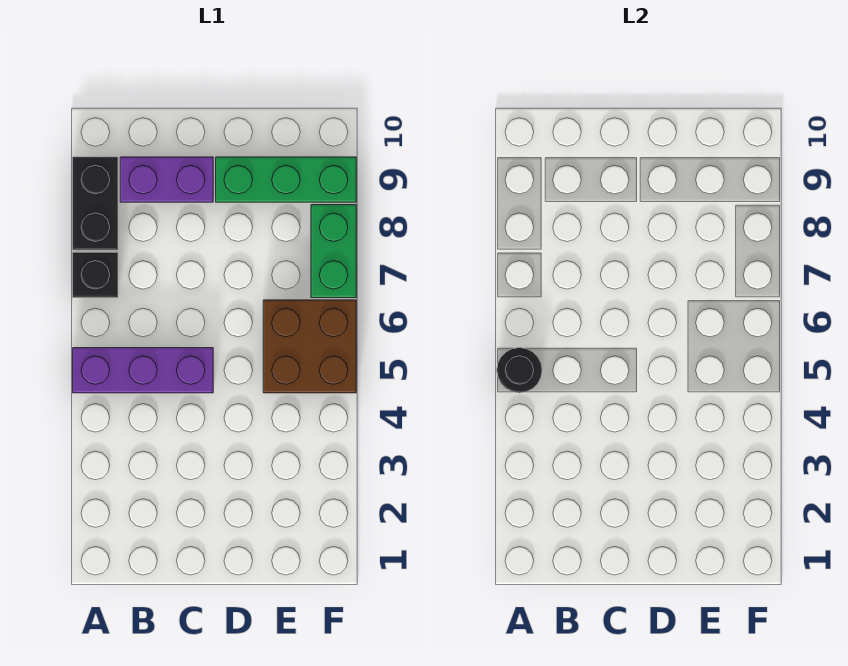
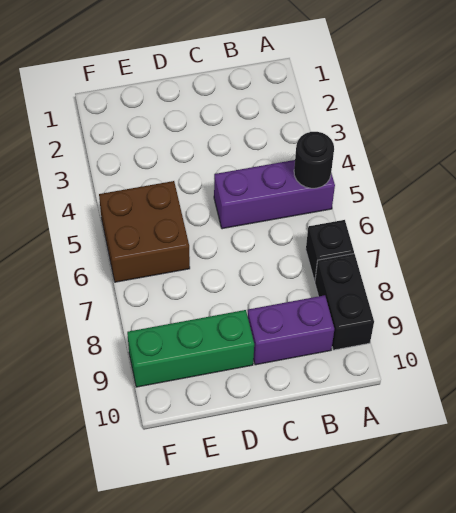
green brick F7:F8 level 1 -> none

